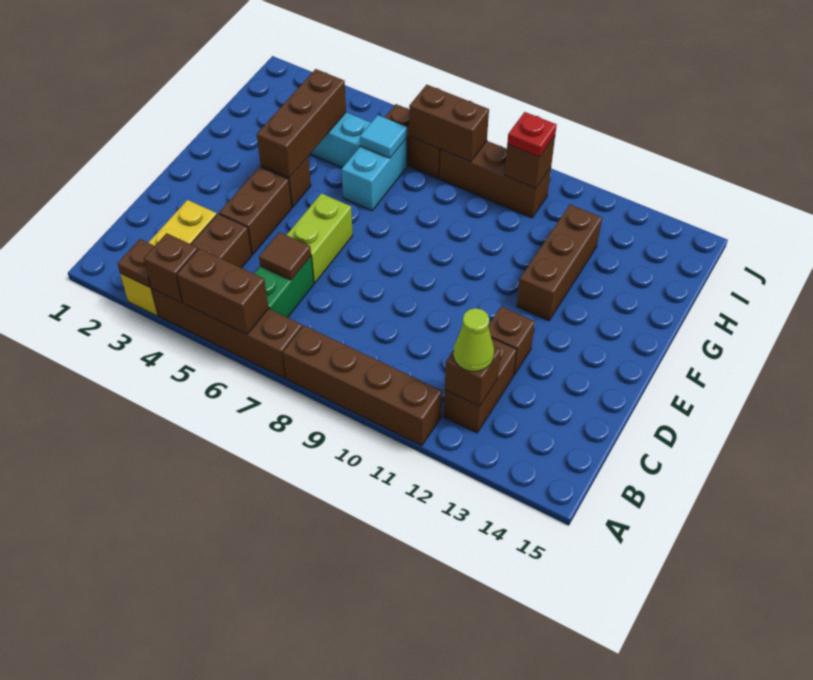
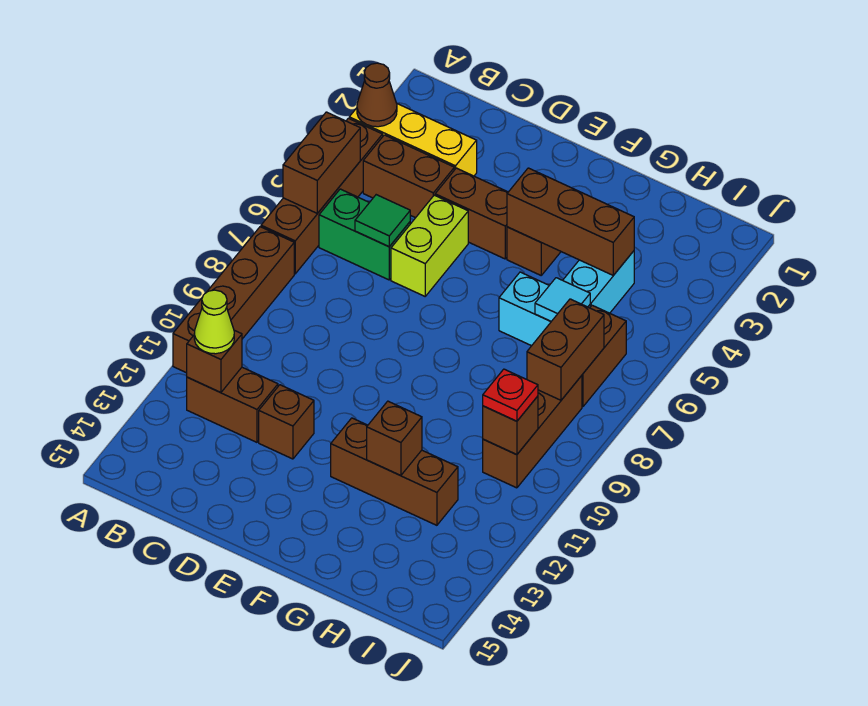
brown plate A3 level 2 -> brown cone A3 level 2
brown brick A4 level 2 -> brown brick G12 level 2
brown tile C6 level 2 -> green tile C6 level 2
lime brick D6:E6 level 1 -> lime brick D5:D6 level 1

